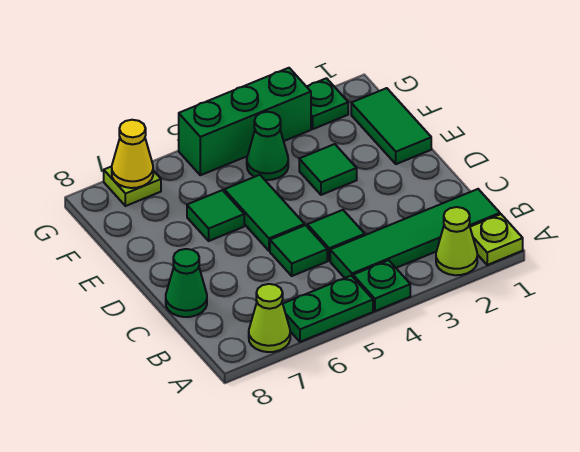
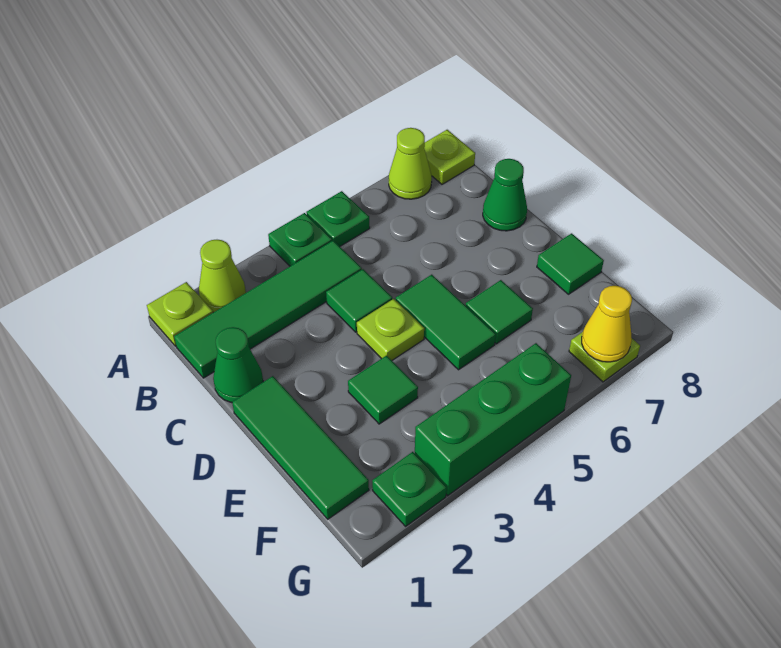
green plate A5:A6 level 1 -> green plate A5 level 1
none -> lime plate A8 level 1
green tile C5 level 1 -> green tile E8 level 1
none -> lime plate D4 level 1
green tile E1:F1 level 1 -> green tile D1:F1 level 1
green cone F4 level 1 -> green cone C1 level 1

